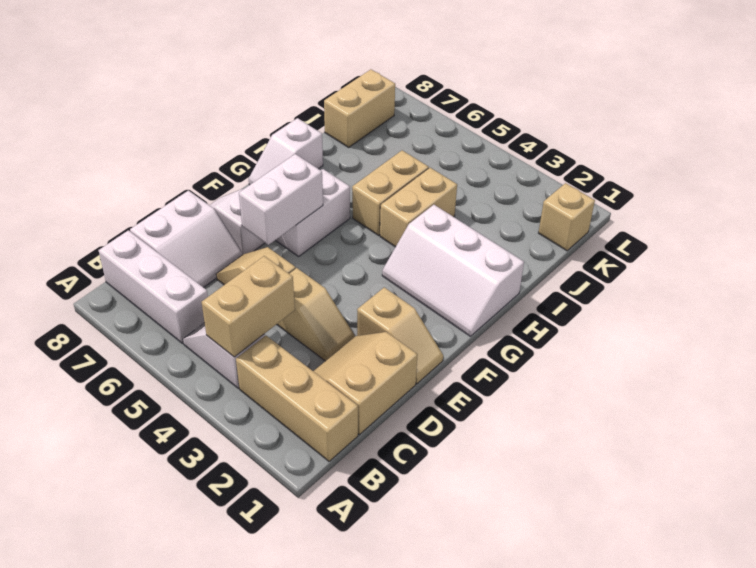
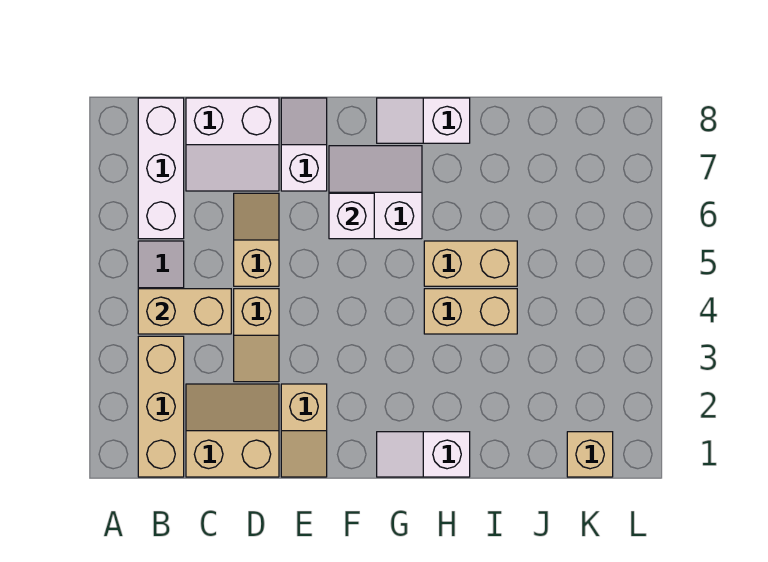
white brick E6:F6 level 2 -> white brick F6 level 2
white slope G1:H3 level 1 top H -> white slope G1:H1 level 1 top H
tan brick J8:K8 level 1 -> none

